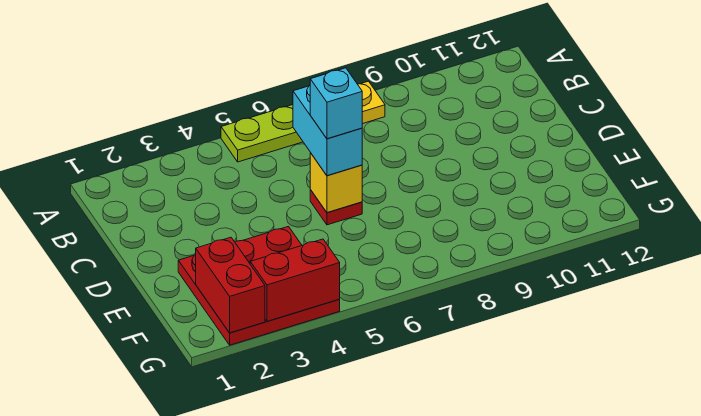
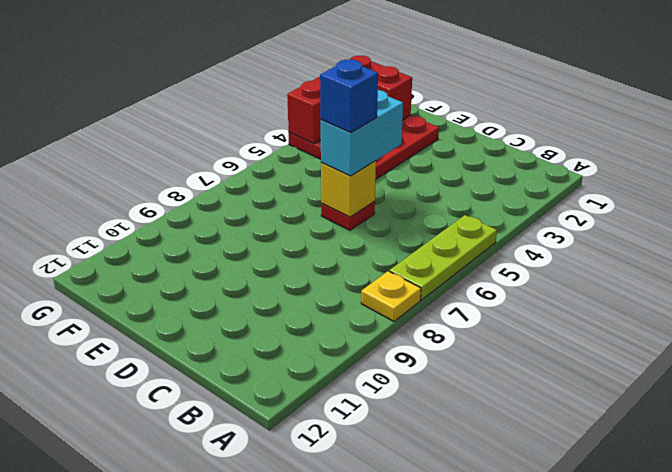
cyan brick C6:D6 level 3 -> cyan brick D5:D6 level 3
cyan brick D6 level 4 -> blue brick D6 level 4

